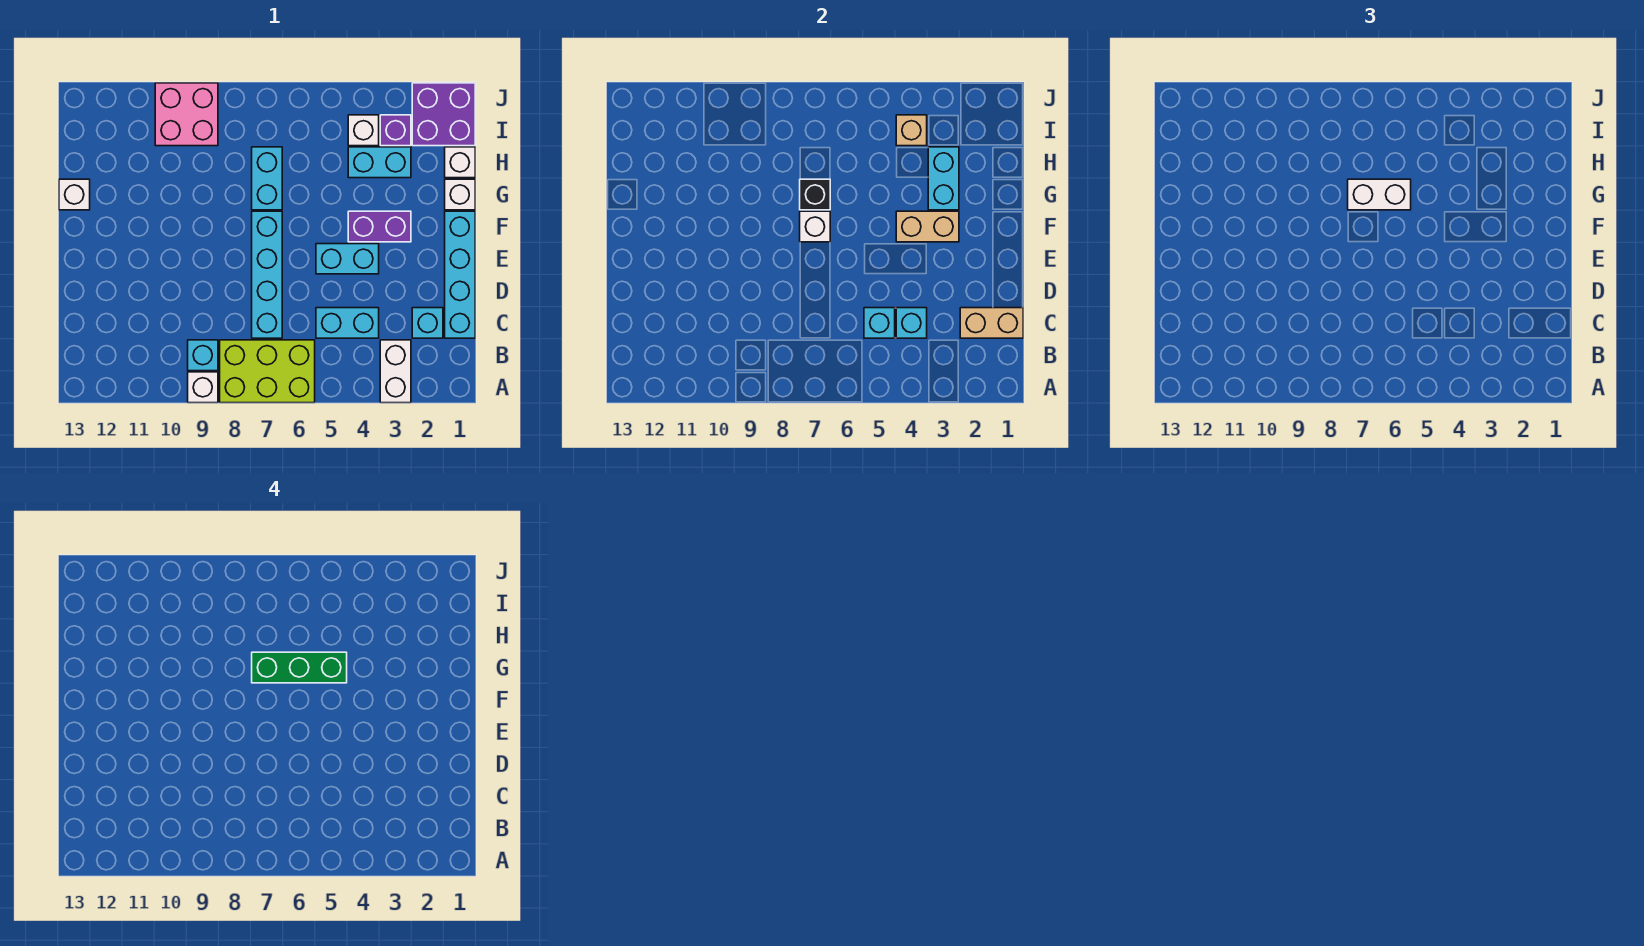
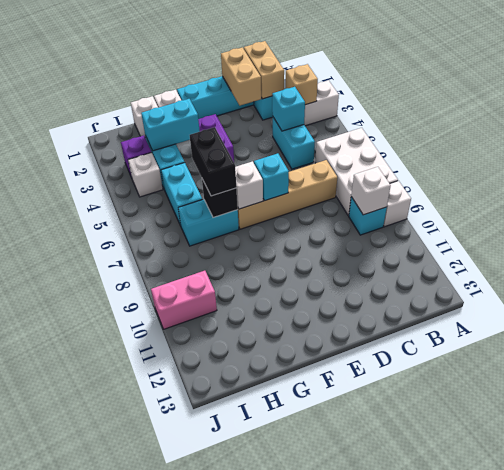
lime brick A6:B8 level 1 -> white brick A6:B8 level 1
cyan brick C5 level 2 -> cyan brick E7 level 2
cyan brick C7:F7 level 1 -> tan brick C7:F7 level 1
cyan brick E4:E5 level 1 -> cyan brick H5:H6 level 1
tan brick F3:F4 level 2 -> tan brick D1:D2 level 2
green brick G5:G7 level 4 -> none
white brick G6:G7 level 3 -> black brick G6:G7 level 3
white brick G13 level 1 -> white brick B9 level 2
purple brick I1:J2 level 1 -> none
tan brick I4 level 2 -> tan brick B3 level 2
pink brick I9:J10 level 1 -> pink brick I10:J10 level 1

